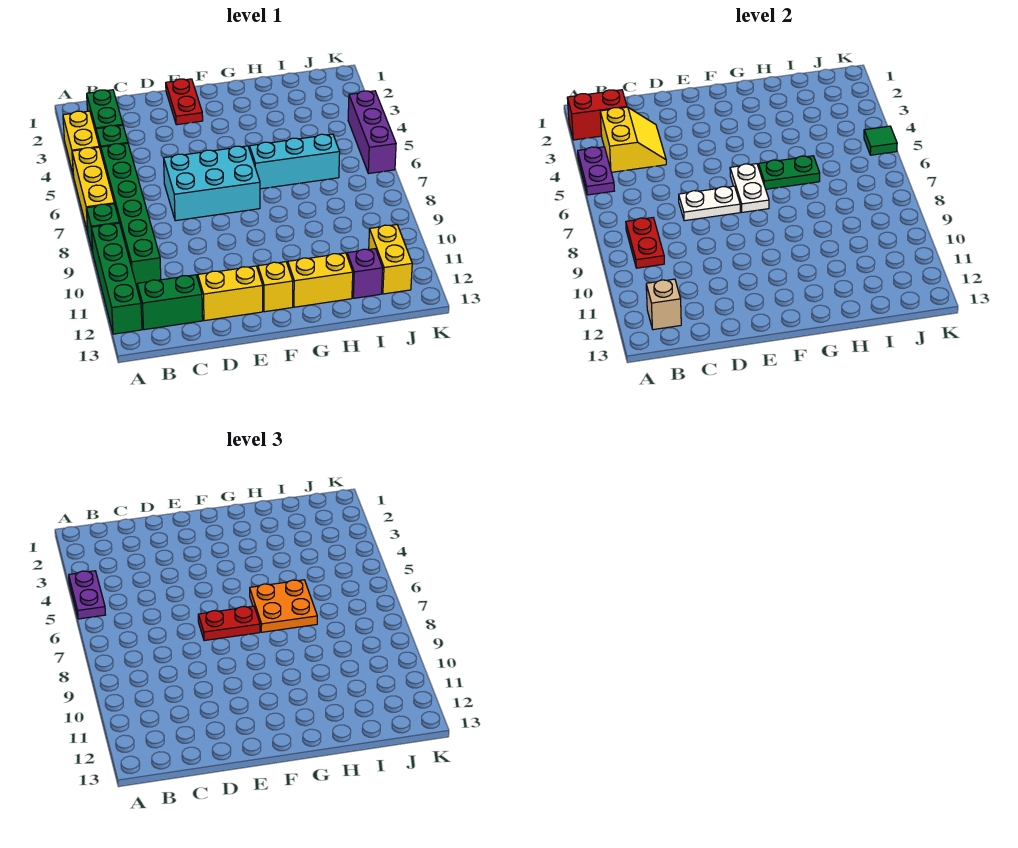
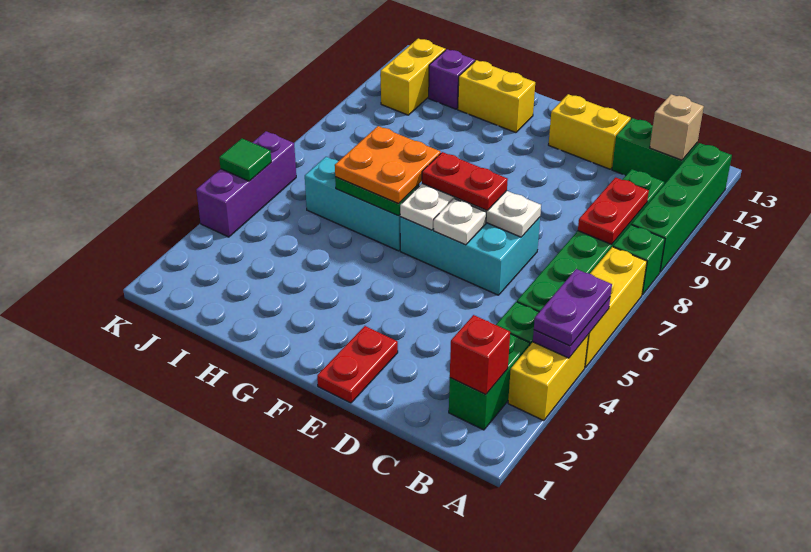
red brick A2:B2 level 2 -> red brick B2 level 2
yellow slope B3:C4 level 2 top B -> none
none -> white plate E6 level 2
yellow brick F12 level 1 -> none

